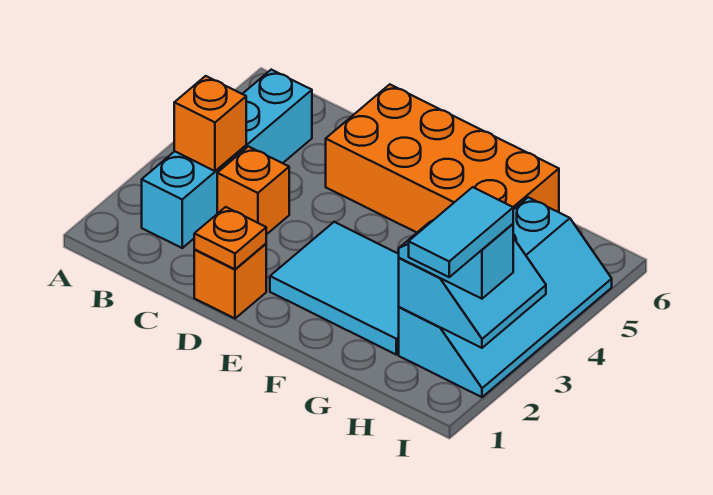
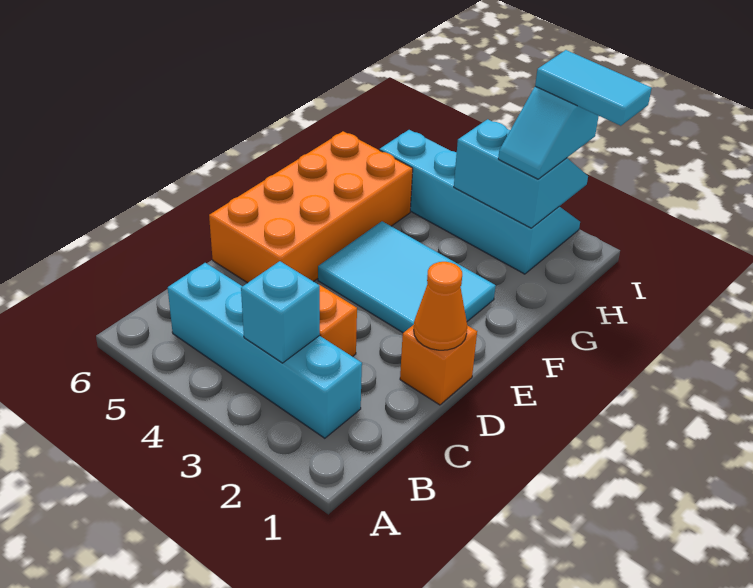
orange brick B3 level 2 -> cyan brick B3 level 2
orange plate D1 level 2 -> orange cone D1 level 2
cyan tile E2:G3 level 1 -> cyan tile E2:F4 level 1

